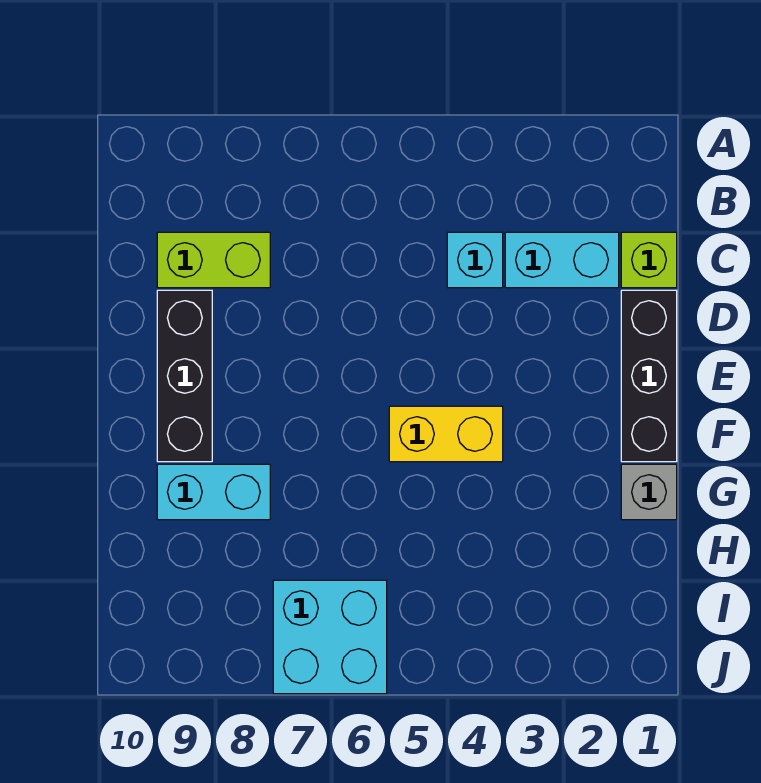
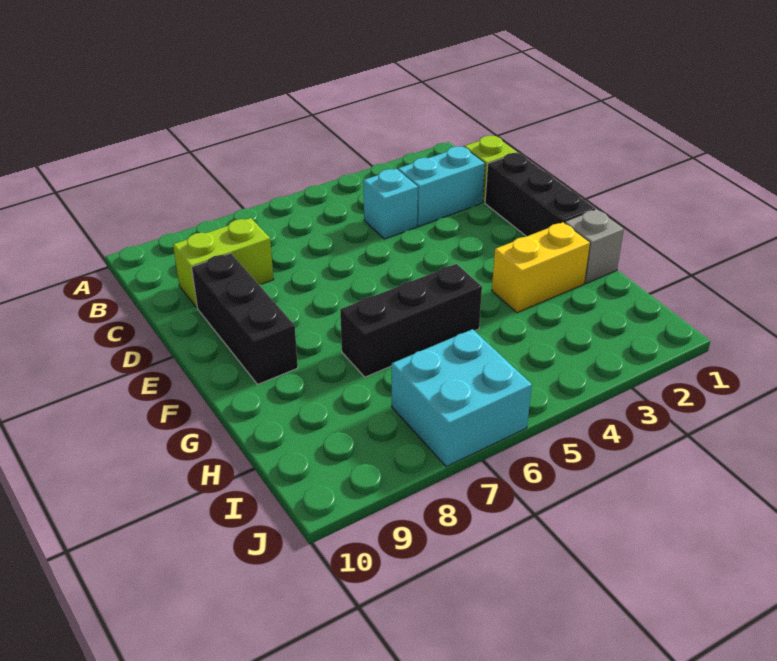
yellow brick F4:F5 level 1 -> yellow brick G2:G3 level 1
none -> black brick G5:G7 level 1
cyan brick G8:G9 level 1 -> none

